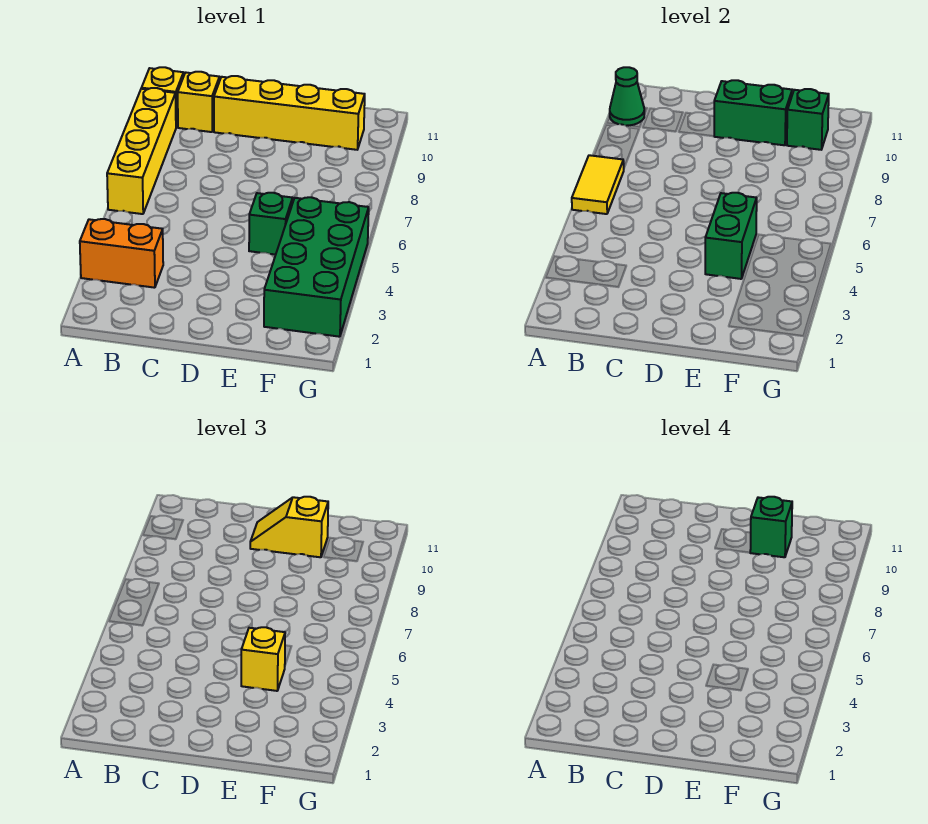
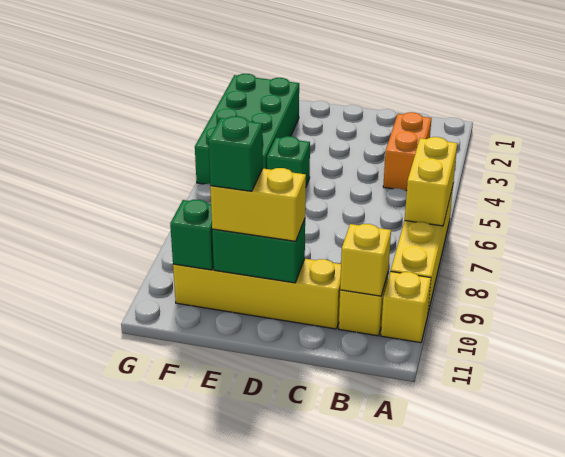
orange brick A3:B3 level 1 -> orange brick B3:B4 level 1
yellow tile A6:A7 level 2 -> yellow brick A6:A7 level 2
green cone A10 level 2 -> none
yellow slope D10:E10 level 3 top E -> yellow brick D10:E10 level 3
green brick E4:E5 level 2 -> none
yellow brick E4 level 3 -> yellow brick B10 level 2

